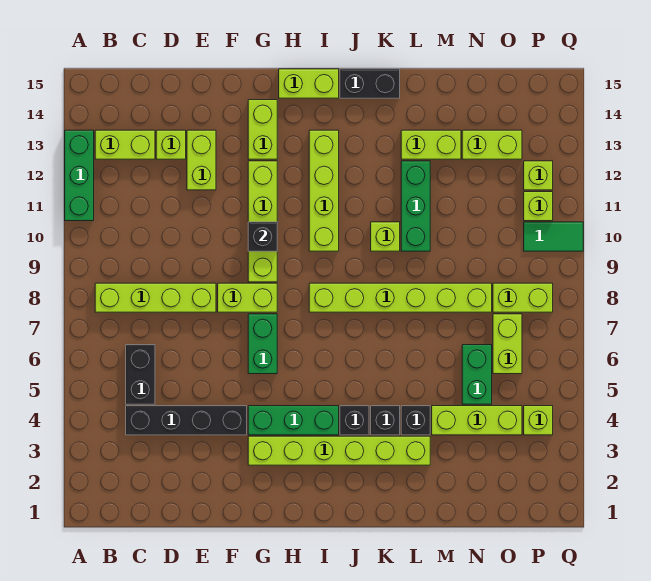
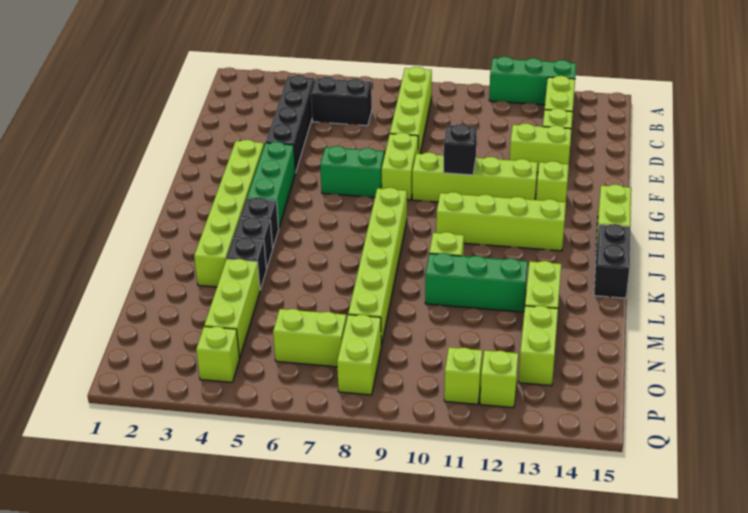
lime brick G13:G14 level 1 -> lime brick G13 level 1
green brick N5:N6 level 1 -> none
green tile P10:Q10 level 1 -> none

